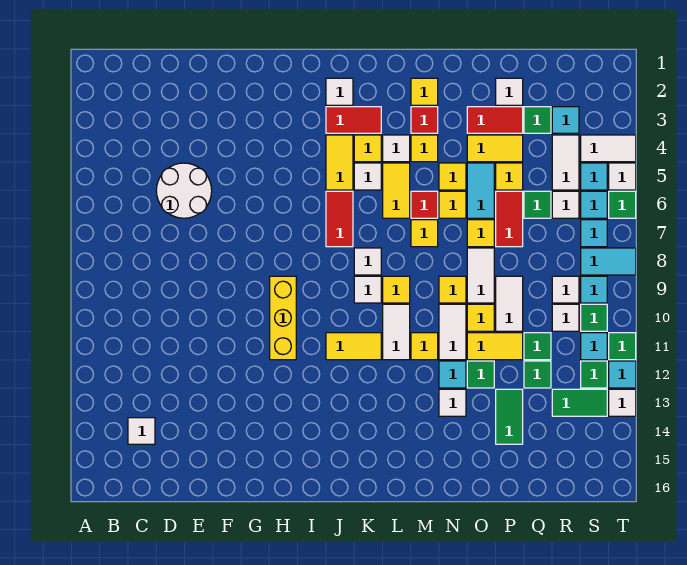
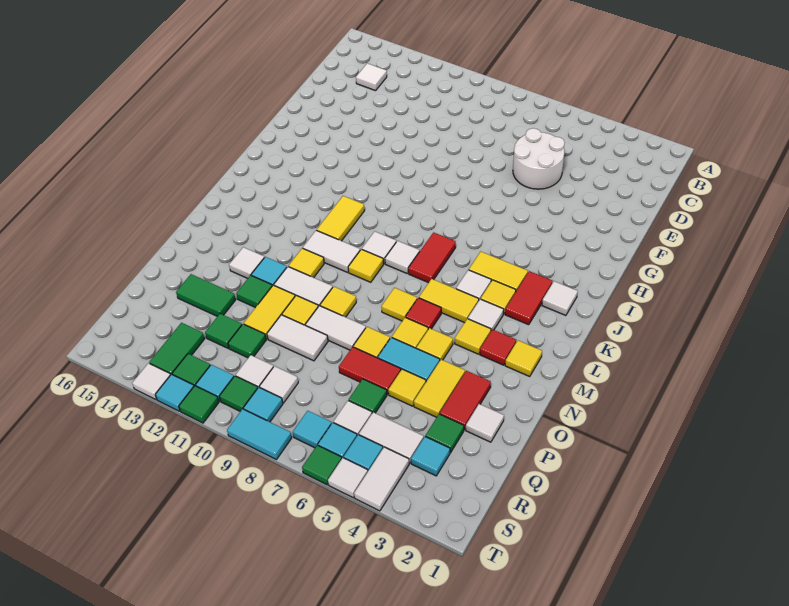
yellow brick H9:H11 level 1 -> none
red tile J6:J7 level 1 -> red tile J7:K7 level 1
cyan tile S8:T8 level 1 -> cyan tile T8:T9 level 1

